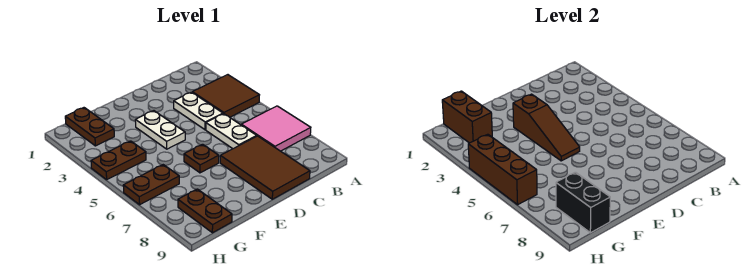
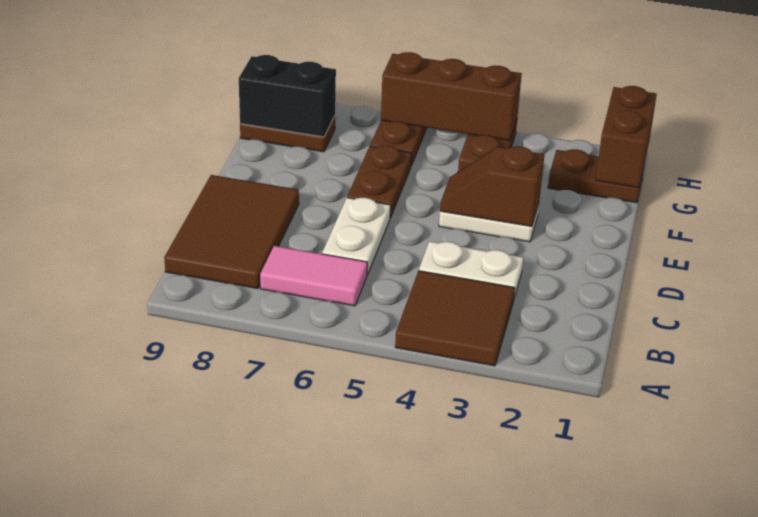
pink tile A6:B7 level 1 -> pink tile B6:B7 level 1
white plate C5:C6 level 1 -> white plate C6:D6 level 1
brown tile C7:D9 level 1 -> brown tile B8:D9 level 1
brown slope E3:E5 level 2 top 3 -> brown slope E3:E4 level 2 top 3
brown plate E6 level 1 -> brown plate E6:F6 level 1
brown brick G1:G2 level 2 -> brown brick G1:H1 level 2

